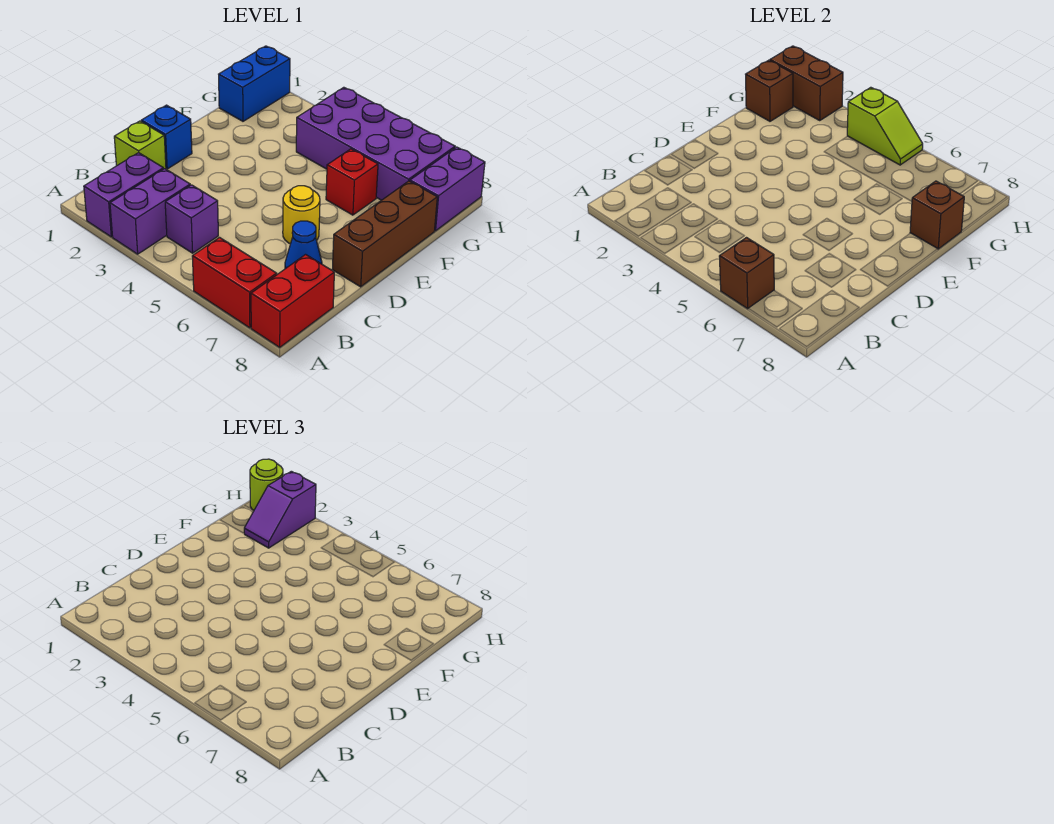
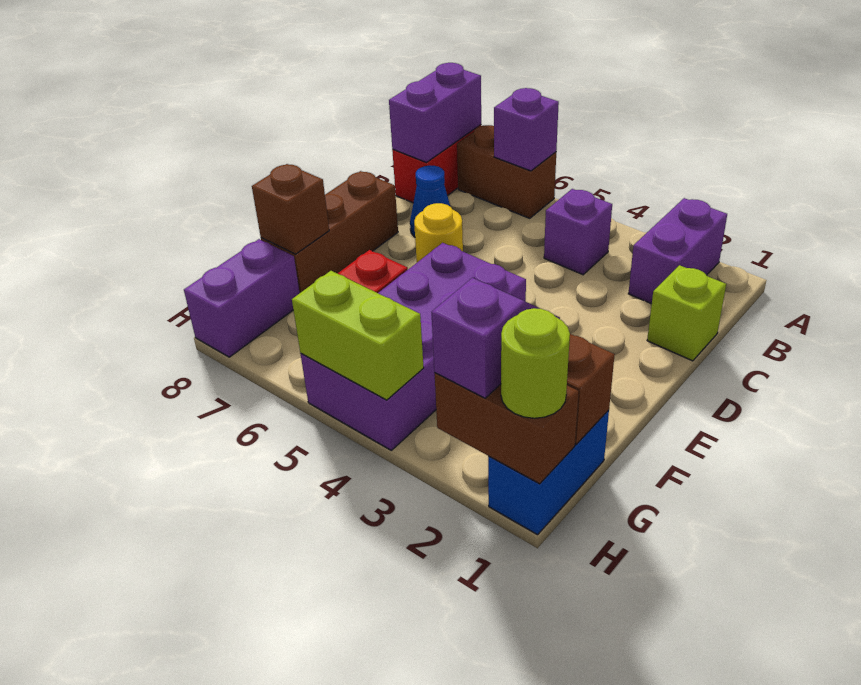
purple brick A3:B3 level 1 -> purple brick A8:B8 level 2
red brick A6:A7 level 1 -> brown brick A6:A7 level 1
brown brick A6 level 2 -> purple brick A6 level 2
blue brick D1 level 1 -> none
purple brick G4:H7 level 1 -> purple brick E4:H5 level 1
lime slope H4:H5 level 2 top 4 -> lime brick H4:H5 level 2

